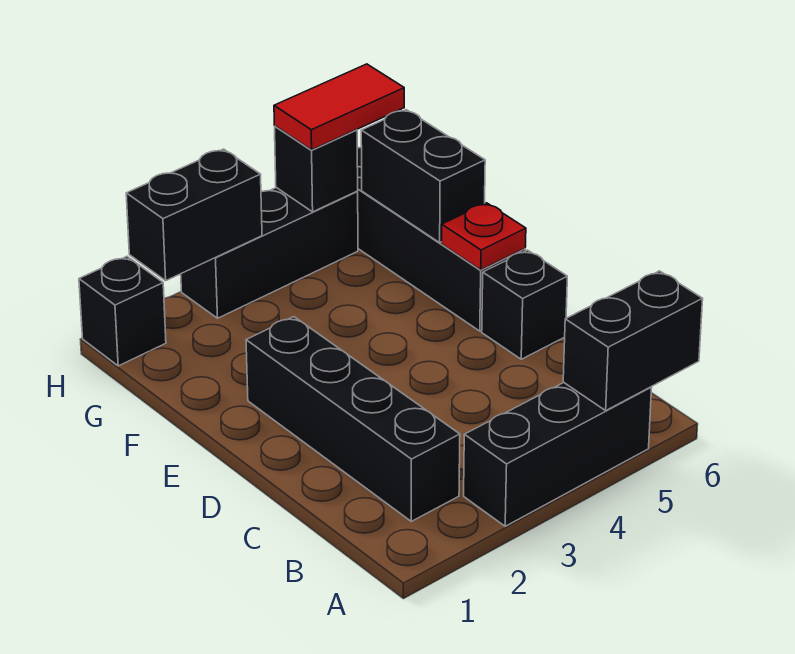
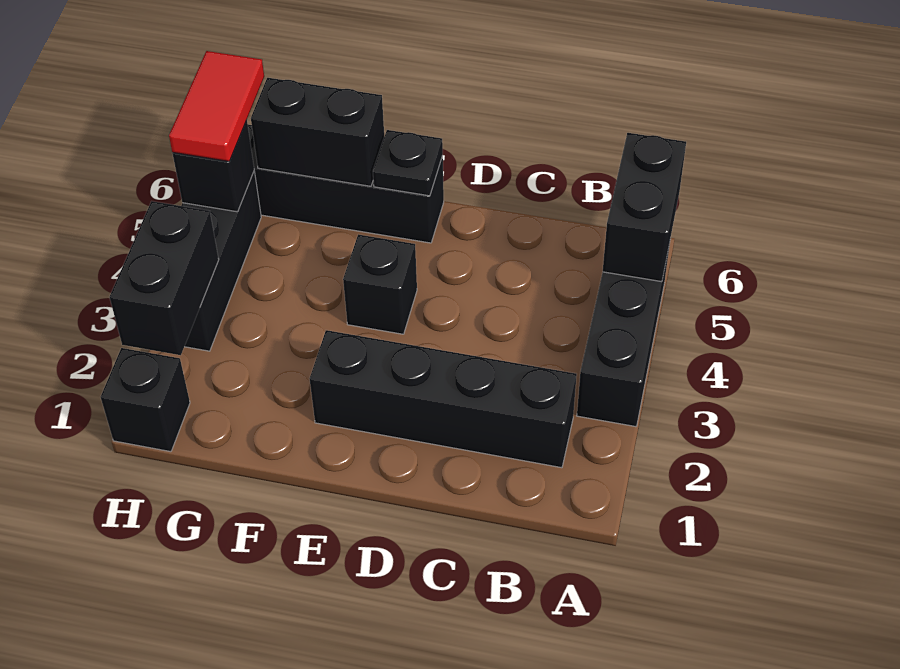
black brick D6 level 1 -> black brick E4 level 1
red plate E6 level 2 -> black plate E6 level 2

